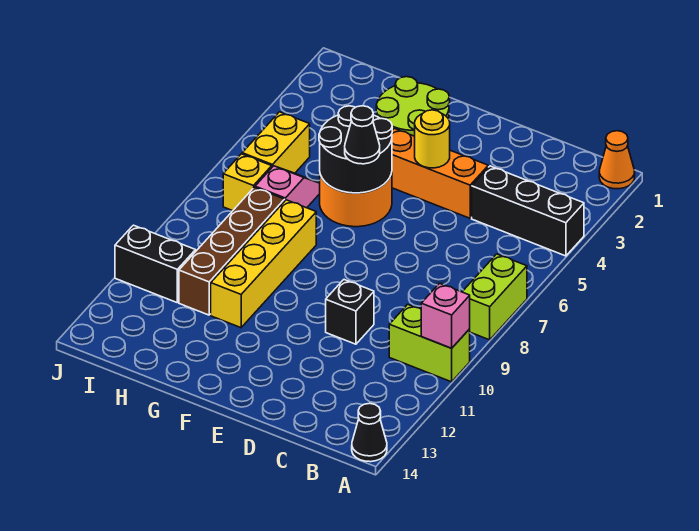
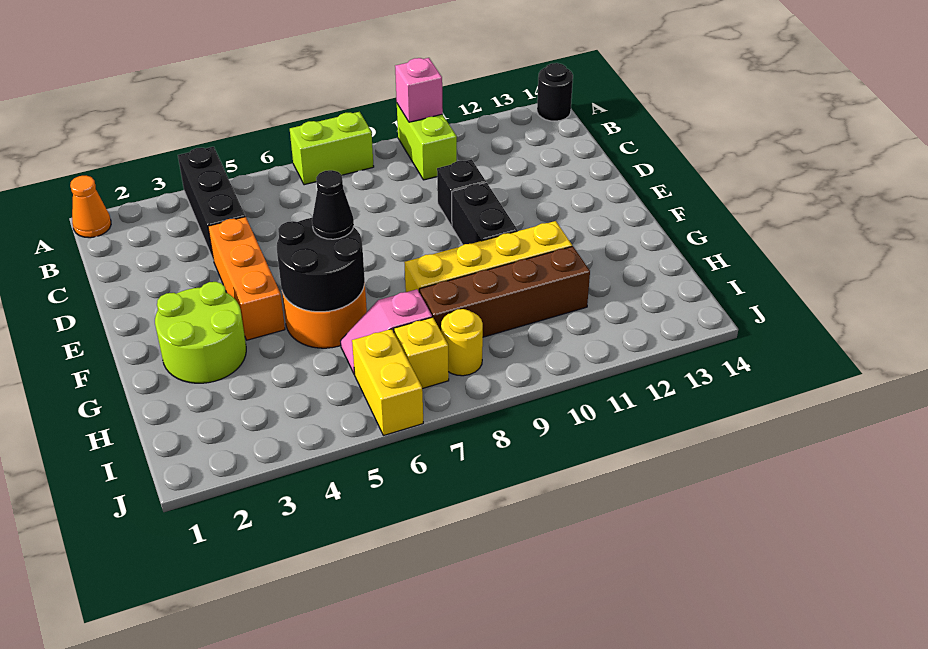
black cone A14 level 1 -> black round brick A14 level 1
yellow round brick E4 level 2 -> yellow round brick I8 level 1
yellow brick I5:I6 level 1 -> yellow brick I6:J6 level 1
black brick I11:J11 level 1 -> black brick E10:F10 level 1

